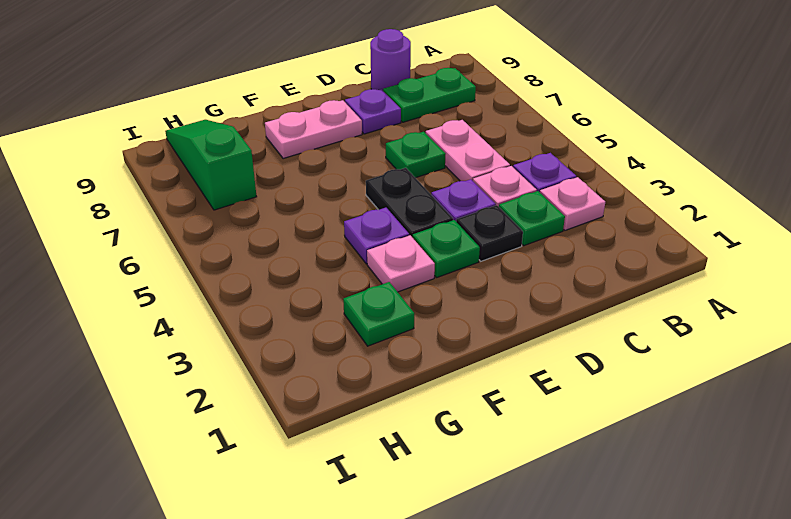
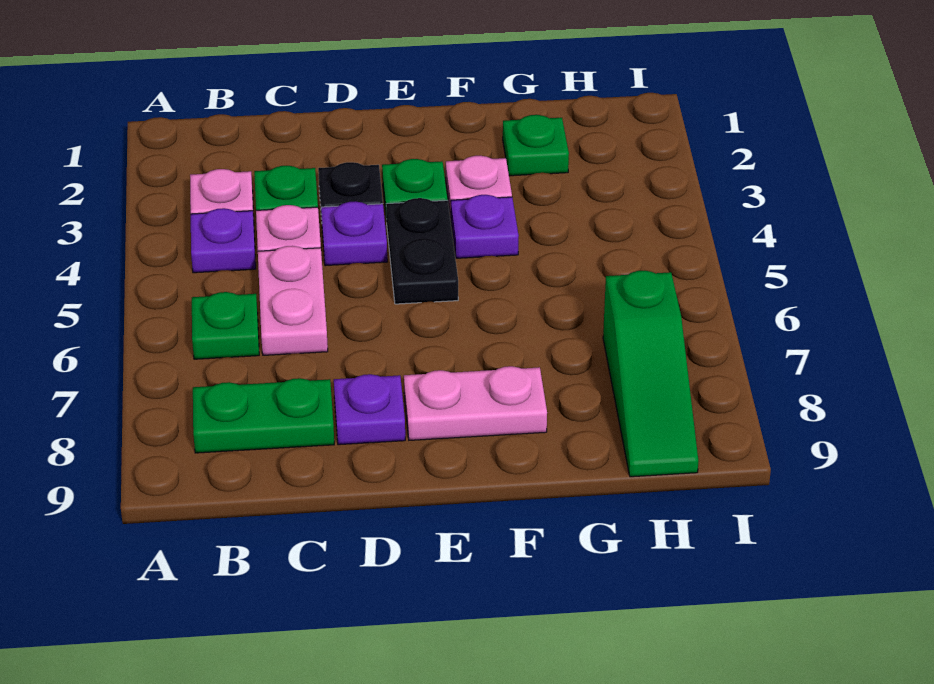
purple round brick C9 level 1 -> none
green plate D6 level 1 -> green plate B6 level 1

